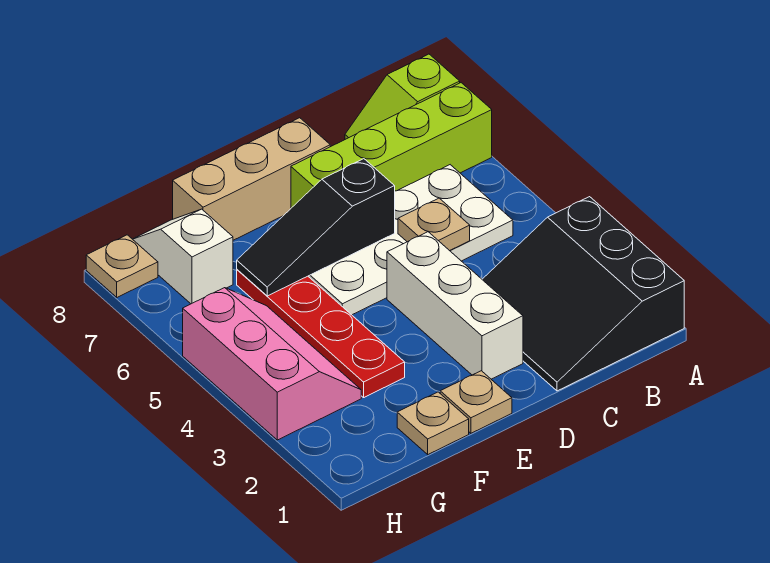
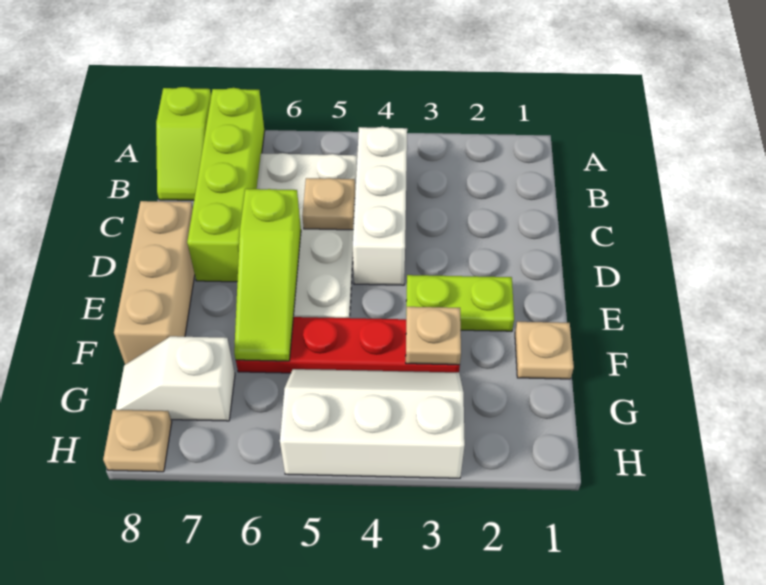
black slope A1:C3 level 1 top A -> none
white brick D2:D4 level 1 -> white brick B4:D4 level 1
black slope D6:F6 level 2 top D -> lime slope D6:F6 level 2 top D
tan plate E1 level 1 -> tan plate F3 level 2
none -> lime plate E2:E3 level 1
pink slope G3:H5 level 1 top H -> white slope G3:H5 level 1 top H

